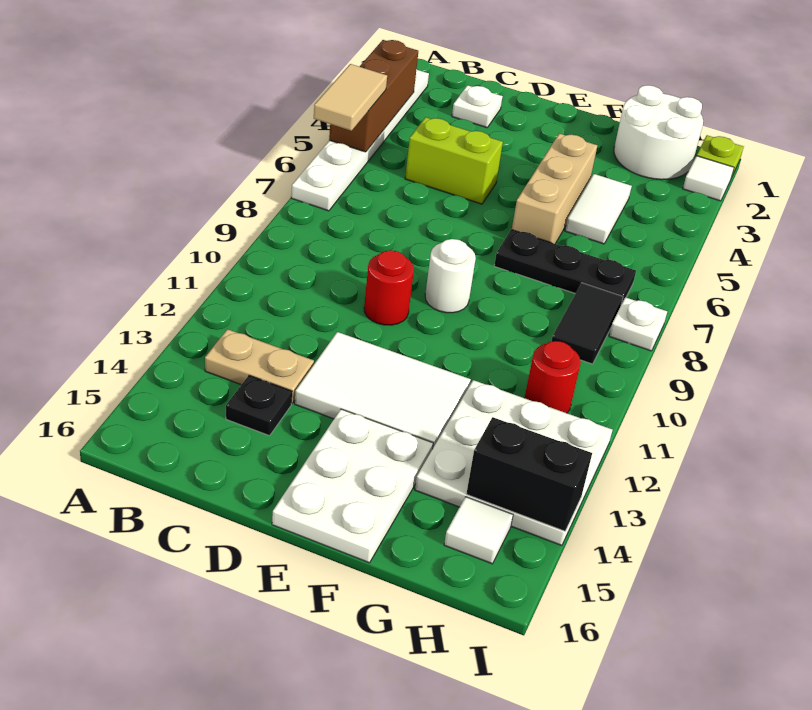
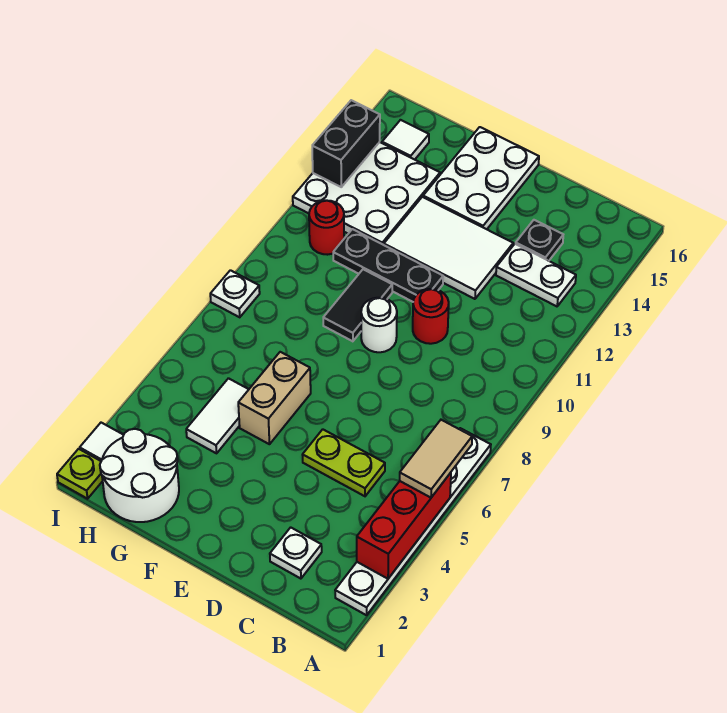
brown brick A3:A5 level 2 -> red brick A3:A5 level 2
tan plate B13:C13 level 1 -> white plate B13:C13 level 1
lime brick C5:D5 level 1 -> lime plate C5:D5 level 1
tan brick F4:F6 level 1 -> tan brick F5:F6 level 1
black plate F7:H7 level 1 -> black plate E11:G11 level 1
black tile H8:H9 level 1 -> black tile F9:F10 level 1
black brick H14:I14 level 2 -> black brick I13:I14 level 2

